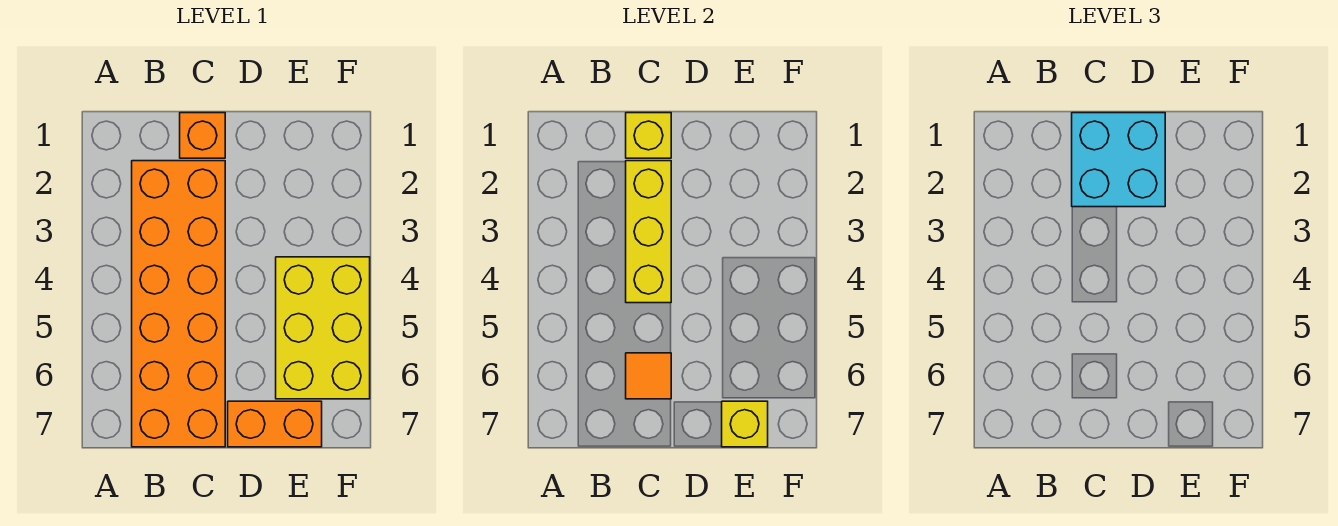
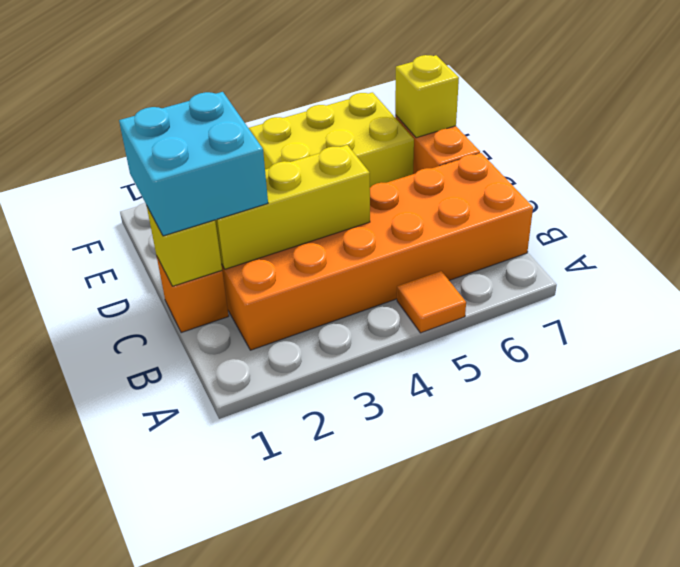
orange tile C6 level 2 -> orange tile A5 level 1

